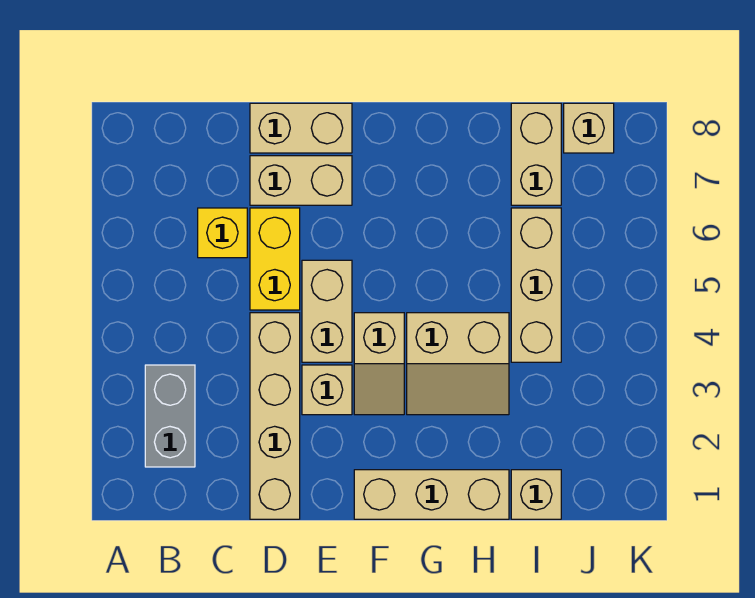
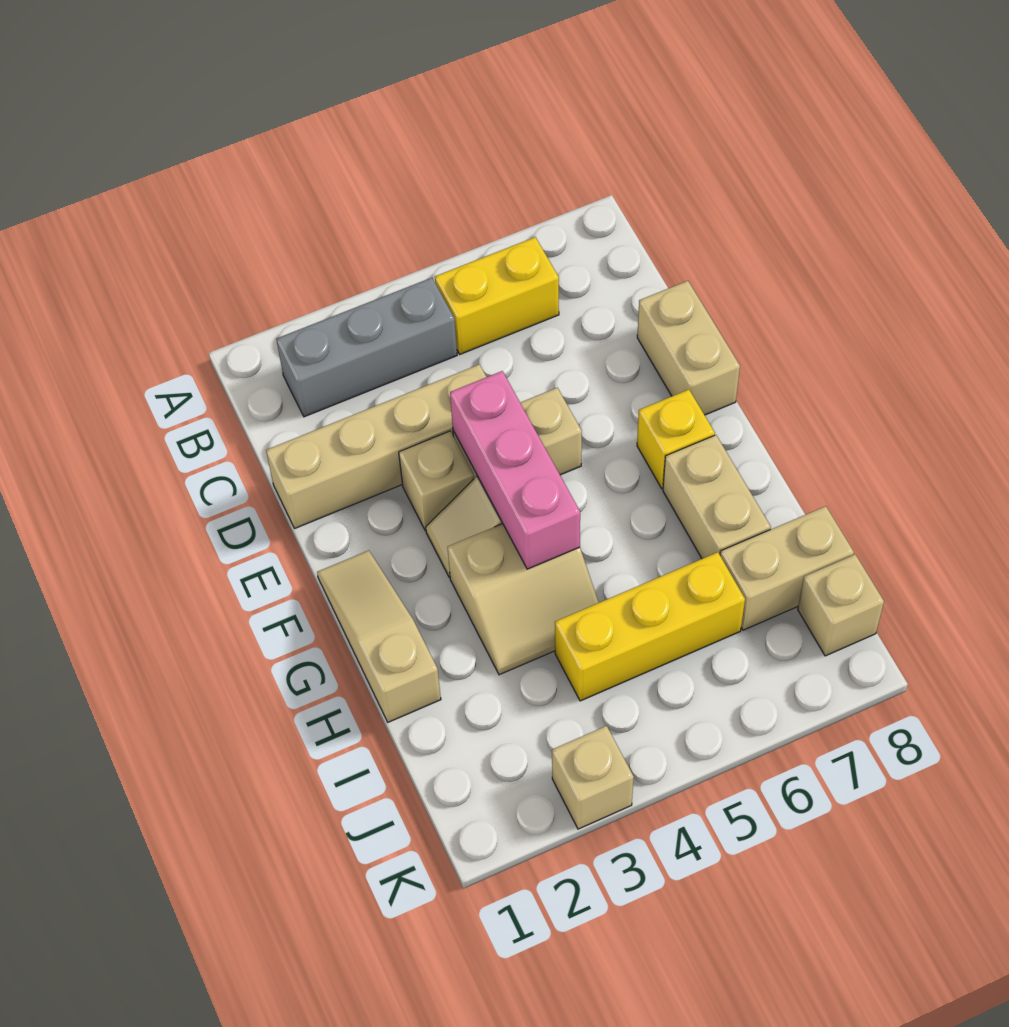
grey brick B2:B3 level 1 -> grey brick B2:B4 level 1
yellow brick C6 level 1 -> yellow brick F7 level 1
yellow brick D5:D6 level 1 -> yellow brick B5:B6 level 1
tan brick D7:E7 level 1 -> tan brick G7:H7 level 1
none -> pink brick E4:G4 level 2
tan brick F1:H1 level 1 -> tan slope F1:H1 level 1 top H
tan slope G3:H4 level 1 top 4 -> tan slope G3:H4 level 1 top G
tan brick I1 level 1 -> tan brick K3 level 1
tan brick I4:I6 level 1 -> yellow brick I4:I6 level 1

